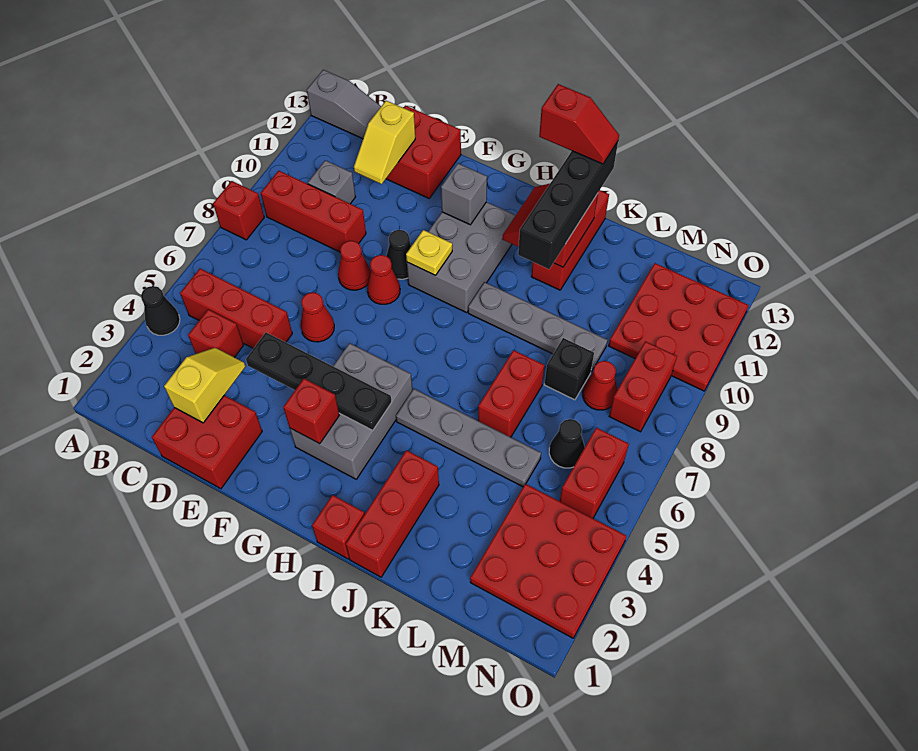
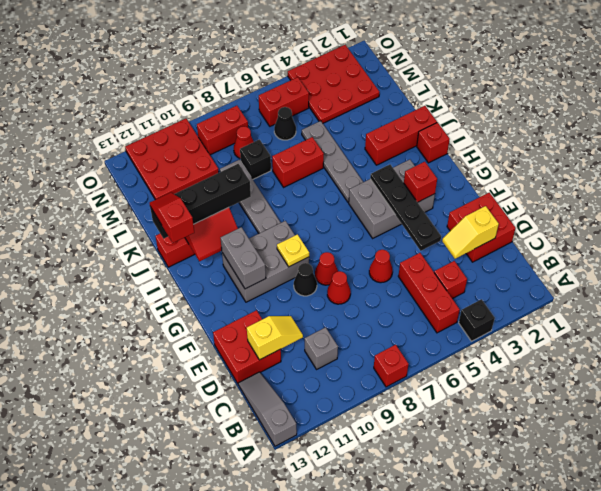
black cone A4 level 1 -> black brick A4 level 1
red brick B9:D9 level 1 -> none
grey brick G11 level 2 -> grey brick G11:H11 level 2

